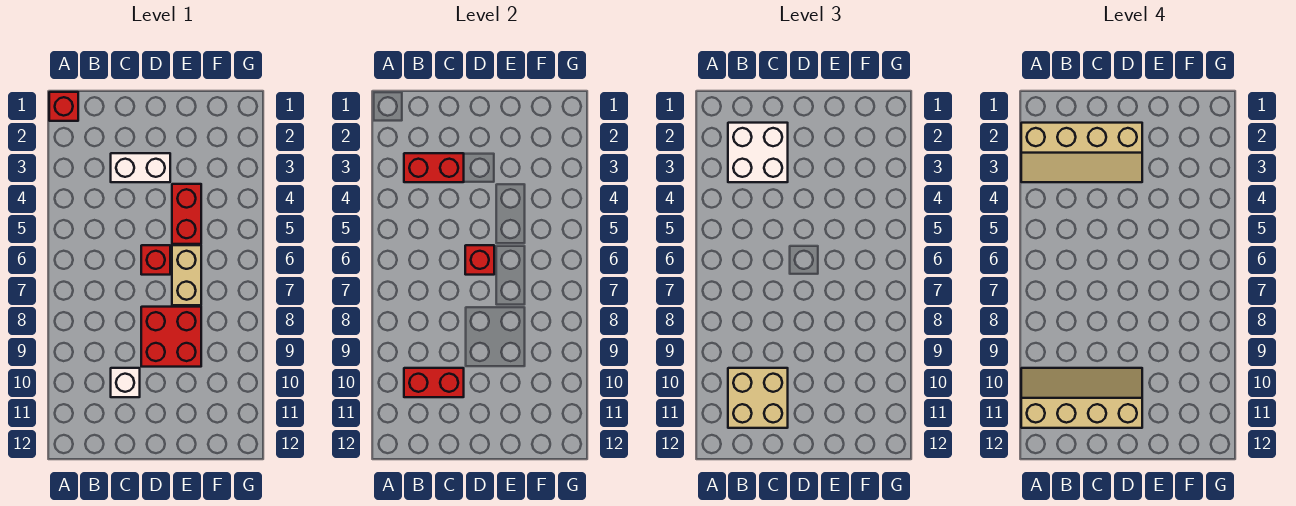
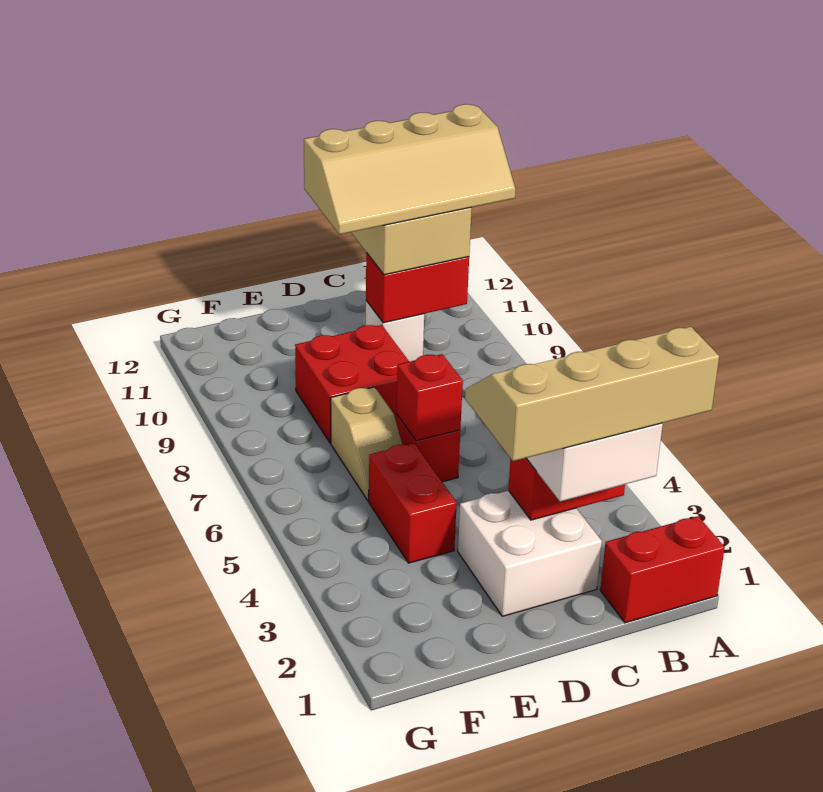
red brick A1 level 1 -> red brick A1:B1 level 1
white brick C3:D3 level 1 -> white brick C2:D3 level 1
tan brick E6:E7 level 1 -> tan slope E6:E7 level 1 top 7

